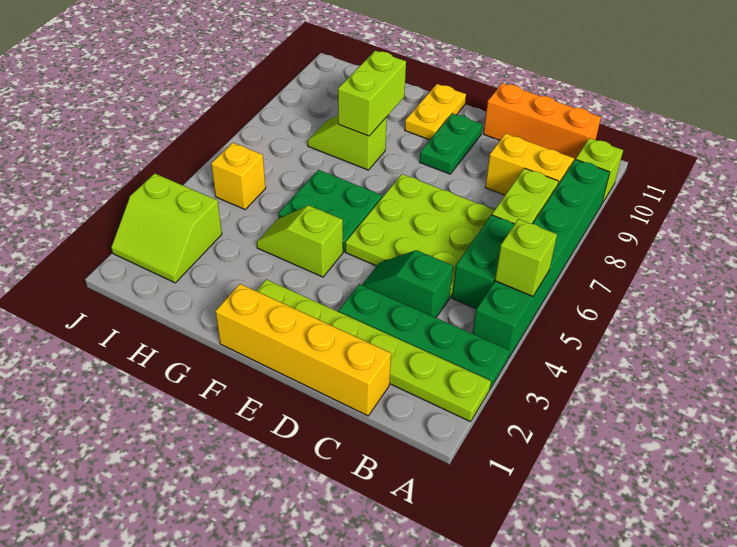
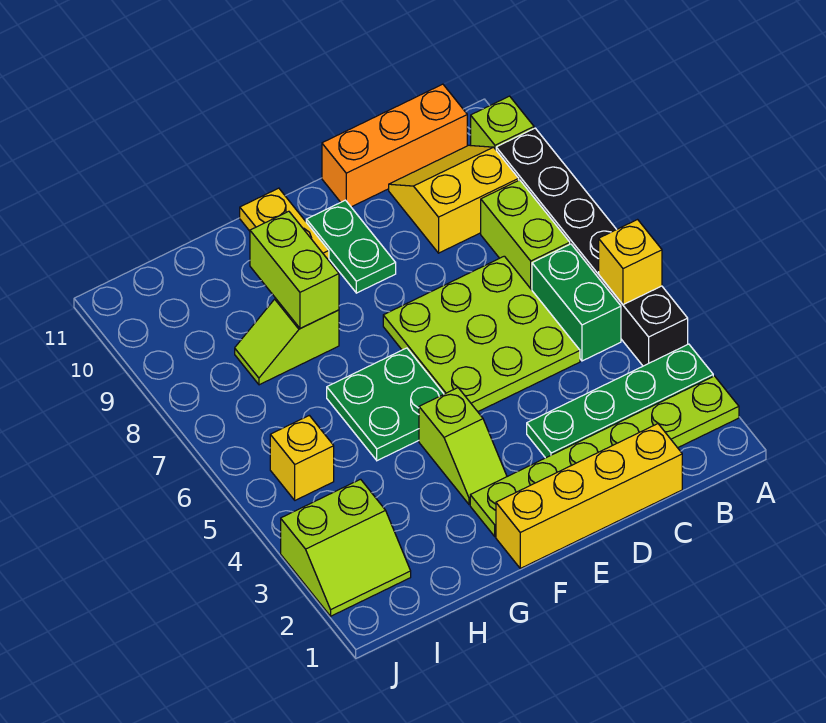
green brick A4:A9 level 1 -> black brick A4:A9 level 1
lime brick A5 level 2 -> yellow brick A5 level 2
green slope C4:D4 level 1 top C -> none
lime slope F4:G4 level 1 top F -> lime slope F3:F4 level 1 top 4

